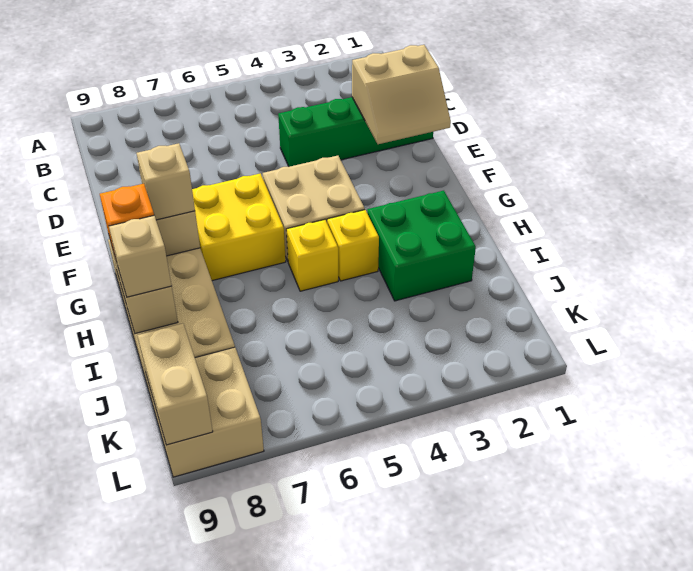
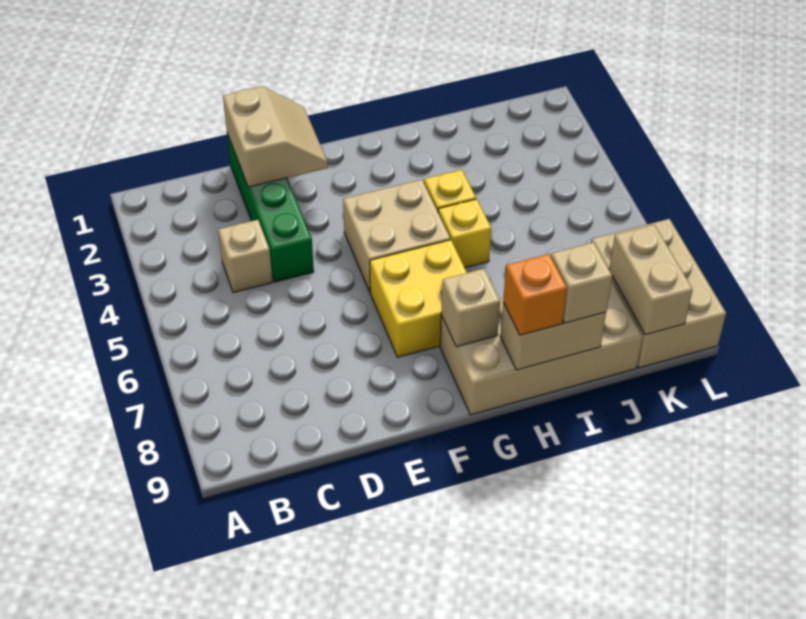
tan brick G8 level 3 -> tan brick C4 level 1
green brick H2:I3 level 1 -> none
tan brick K8:L9 level 1 -> tan brick K7:L9 level 1
tan brick K9:L9 level 2 -> tan brick K8:K9 level 2

